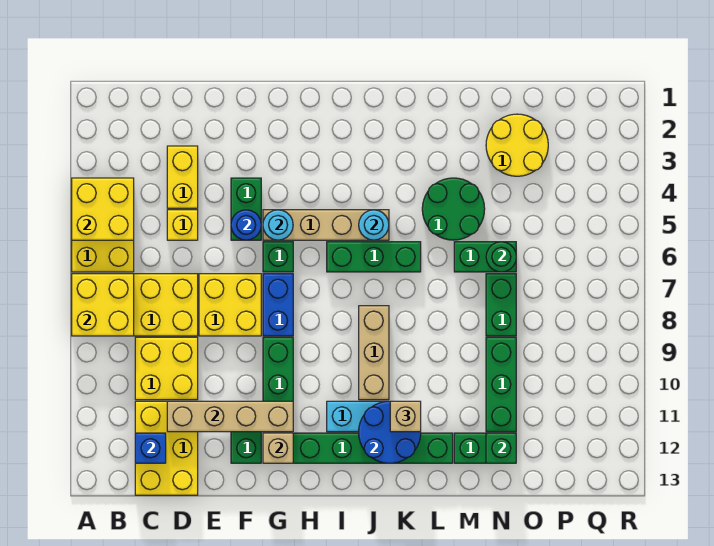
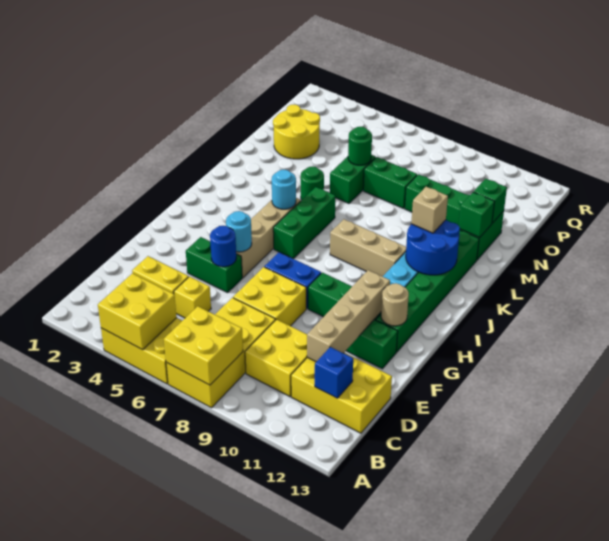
green brick G6 level 1 -> green brick M12 level 2
tan brick G12 level 2 -> tan round brick G12 level 2
green round brick L4:M5 level 1 -> green round brick L5 level 1

